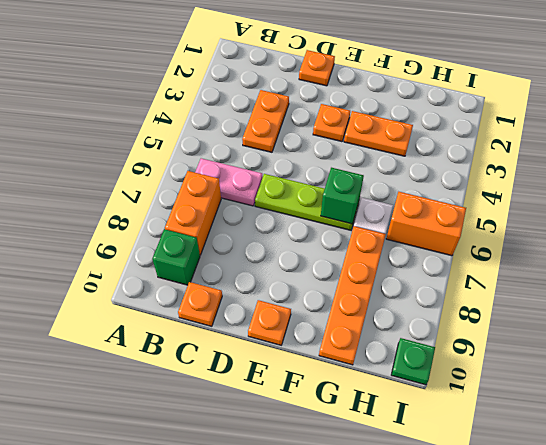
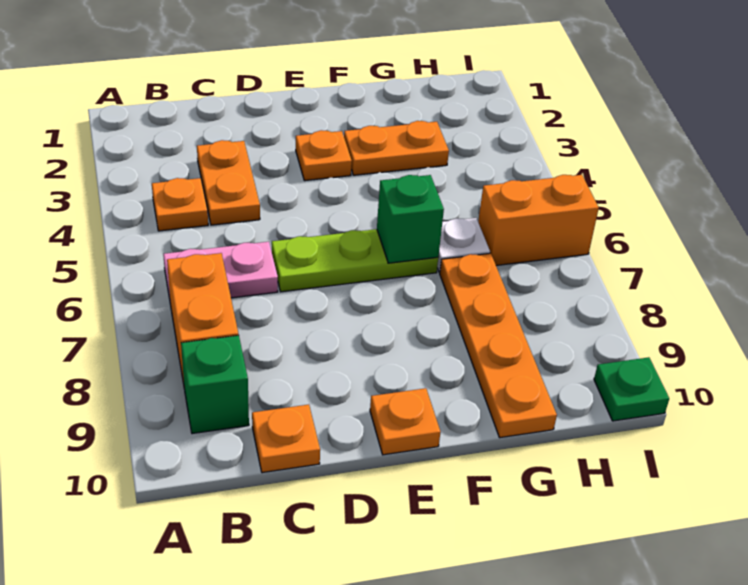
orange plate D1 level 1 -> orange plate B4 level 1

